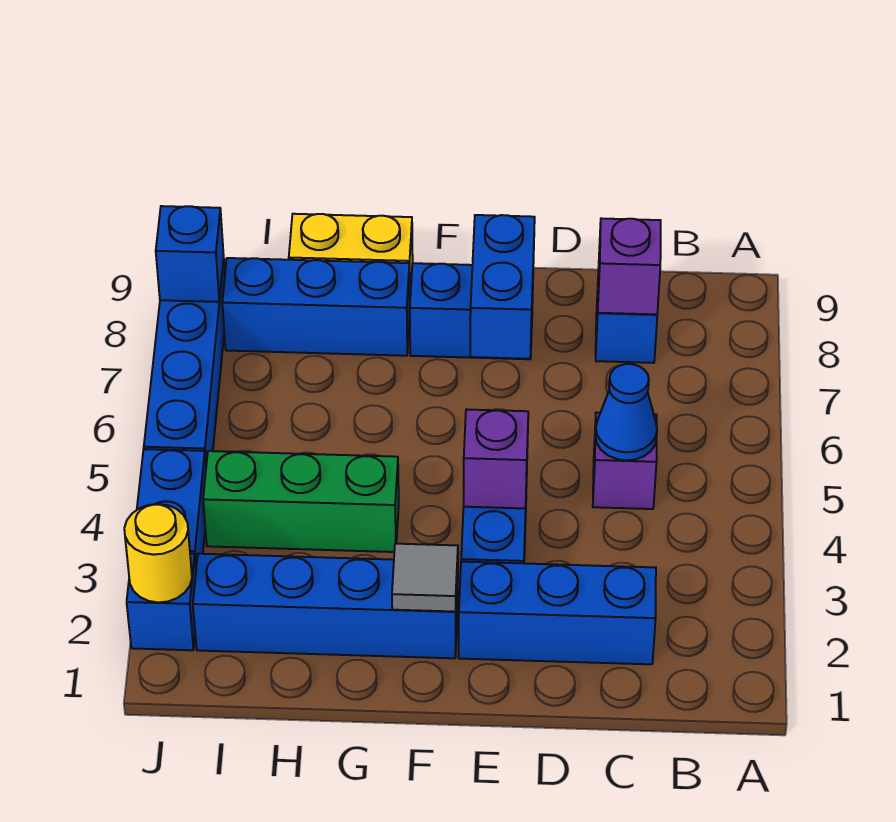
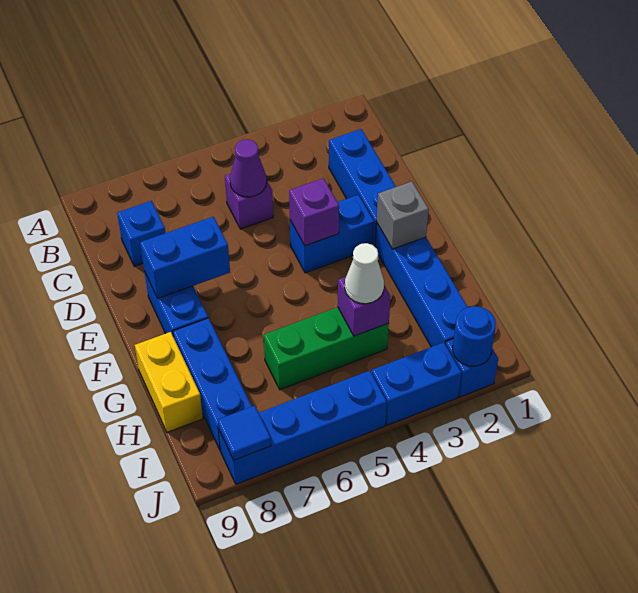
blue cone C5 level 2 -> purple cone C5 level 2
purple brick C8 level 2 -> purple brick H4 level 2
grey tile F2 level 2 -> grey brick F2 level 2
green brick G4:I4 level 1 -> green brick H4:H6 level 1
none -> white cone H4 level 3
yellow round brick J2 level 2 -> blue round brick J2 level 2
blue brick J8 level 2 -> blue tile J8 level 2

